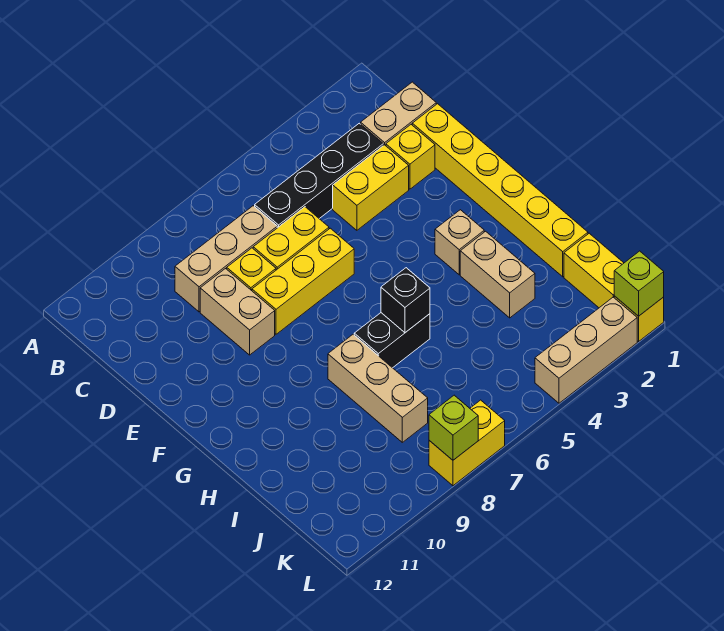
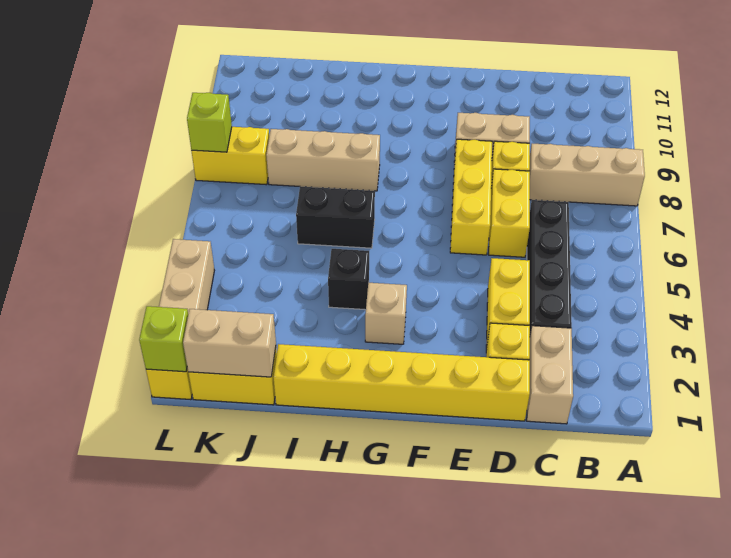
tan brick C7:C9 level 1 -> tan brick A8:C8 level 1
tan brick H3:I3 level 1 -> tan brick J1:K1 level 2
black brick H6:H7 level 1 -> black brick H6:I6 level 1
black brick H6 level 2 -> black brick H4 level 1
yellow brick L7:L8 level 1 -> yellow brick K8:L8 level 1

